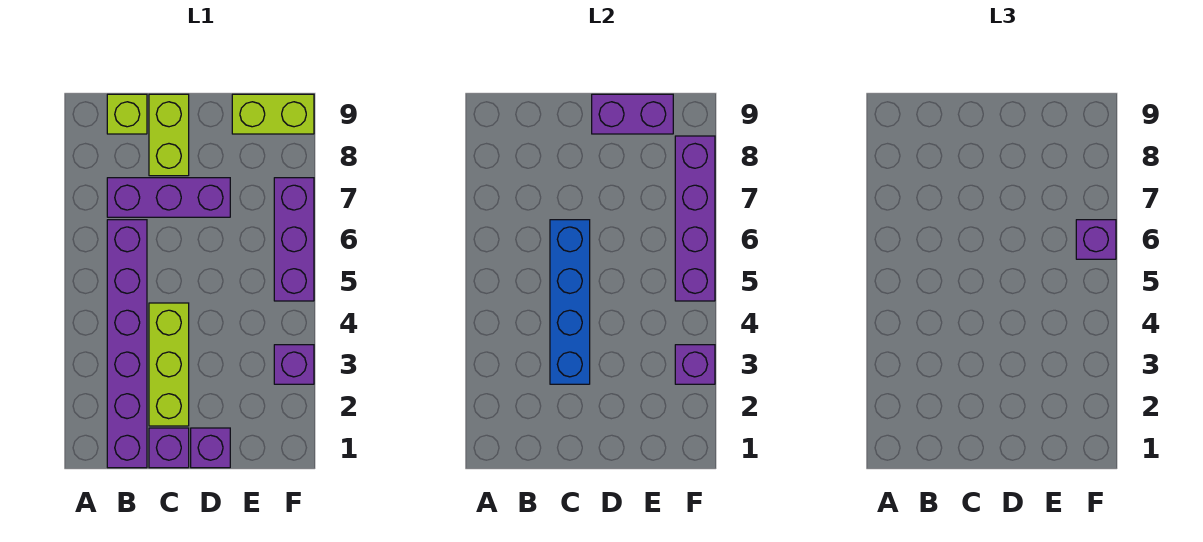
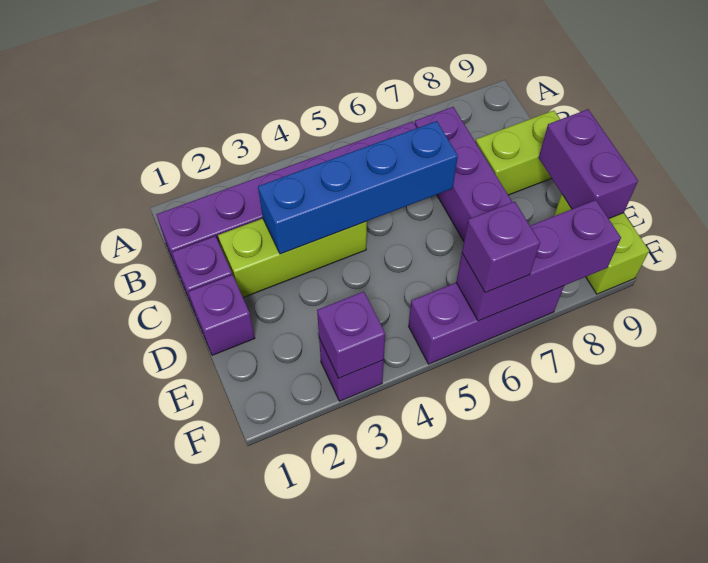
lime brick B9 level 1 -> none
purple brick F5:F8 level 2 -> purple brick F6:F8 level 2

